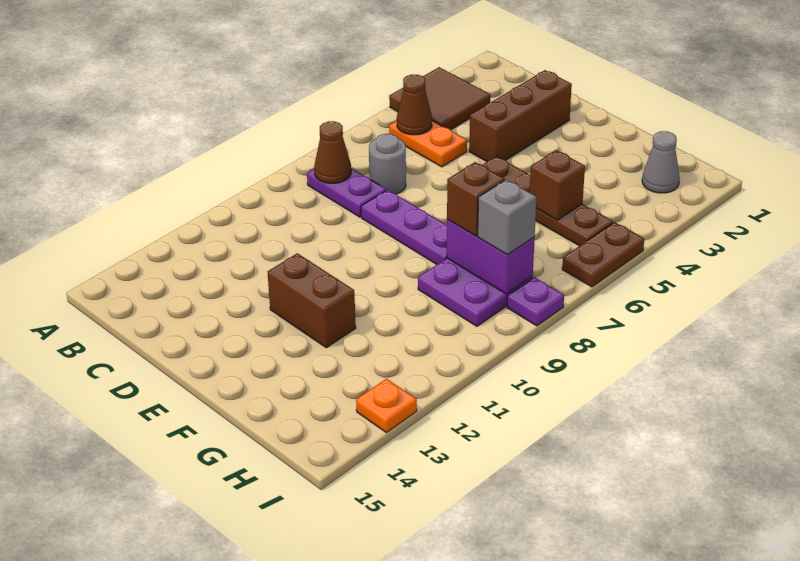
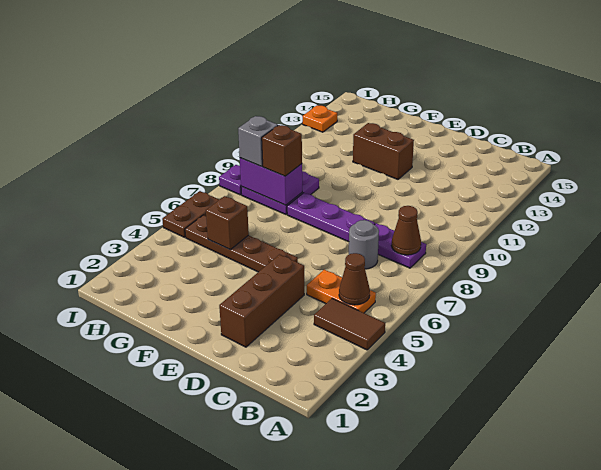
brown tile A3:B4 level 1 -> brown tile A4:B4 level 1
grey cone H2 level 1 -> none

